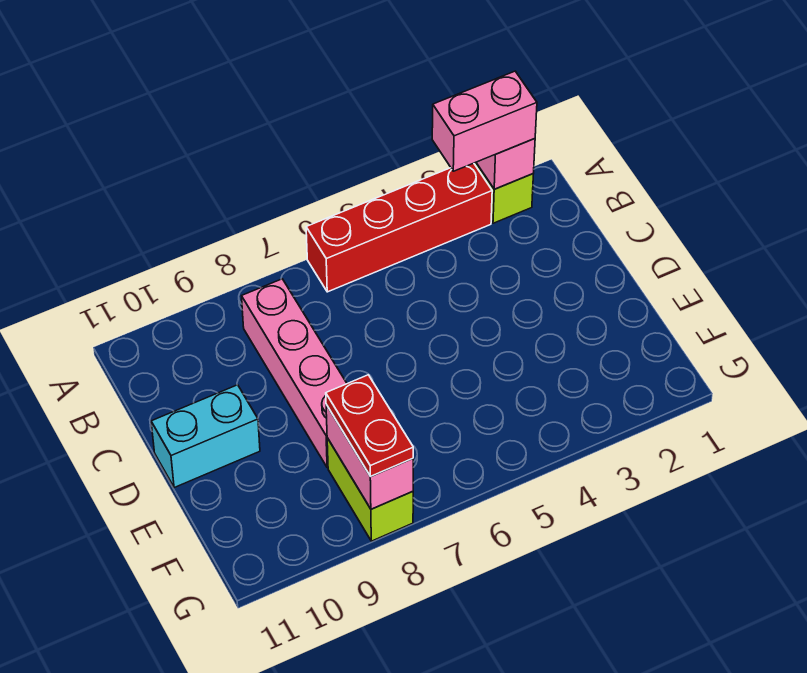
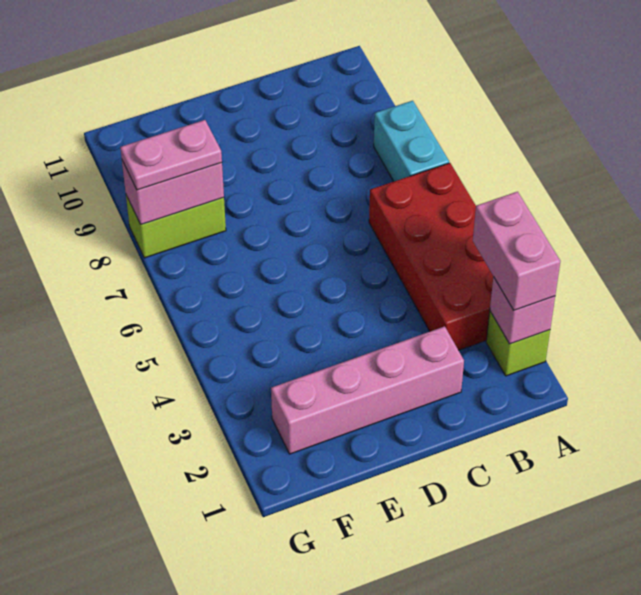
red brick A3:A6 level 1 -> red brick A3:B6 level 1
pink brick B8:E8 level 1 -> pink brick C2:F2 level 1
cyan brick D10:D11 level 1 -> cyan brick A7:A8 level 1
red plate F8:G8 level 3 -> pink plate F8:G8 level 3

